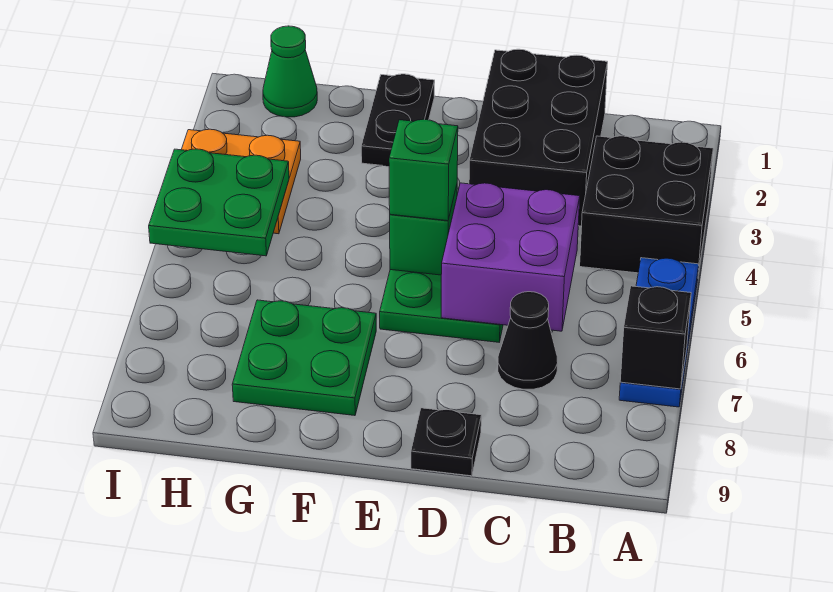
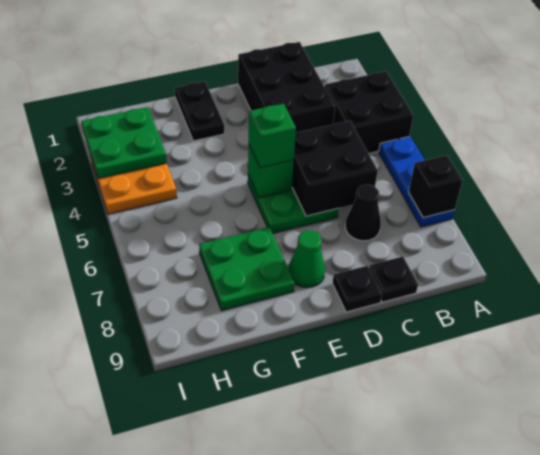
purple brick C5:D6 level 2 -> black brick C5:D6 level 2
none -> black plate C9 level 1
green cone H1 level 1 -> green cone E8 level 1
green plate H4:I5 level 2 -> green plate H2:I3 level 2

